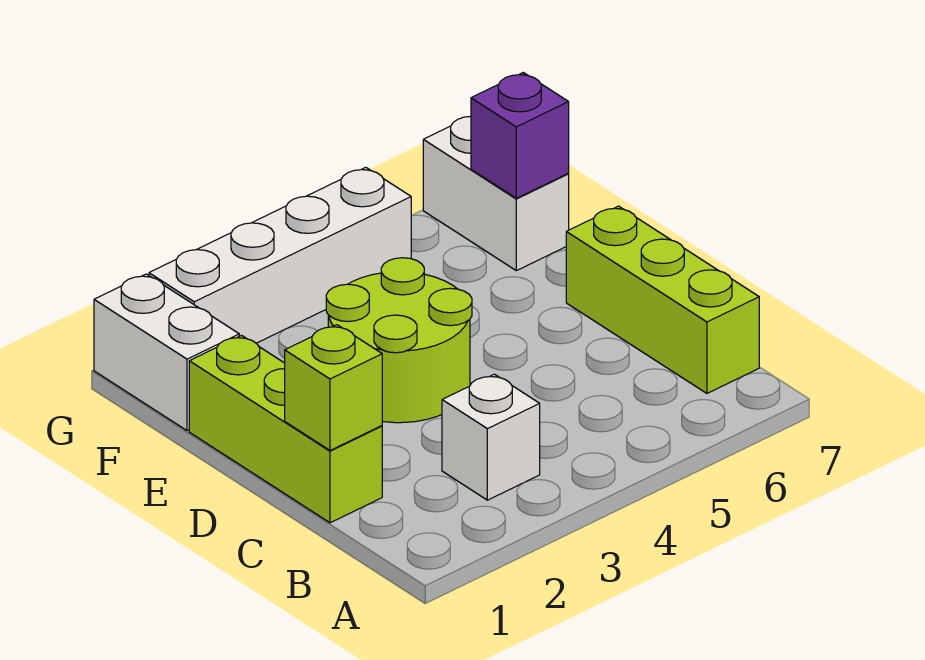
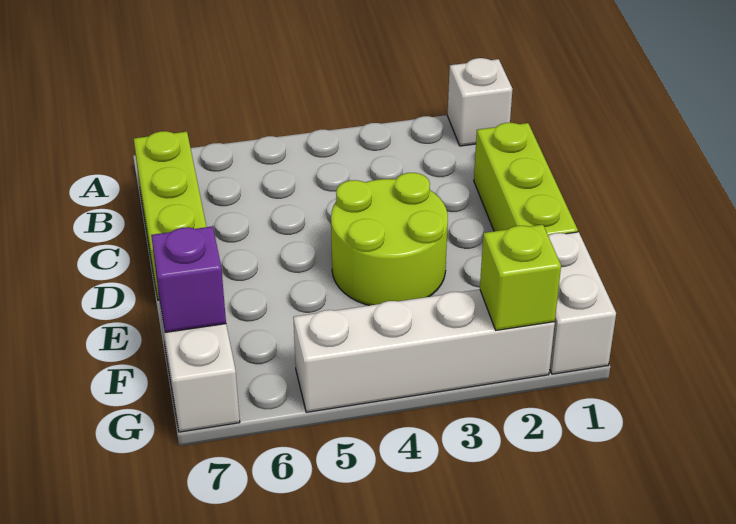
white brick B3 level 1 -> white brick A1 level 1
lime brick C1 level 2 -> lime brick G2 level 2

